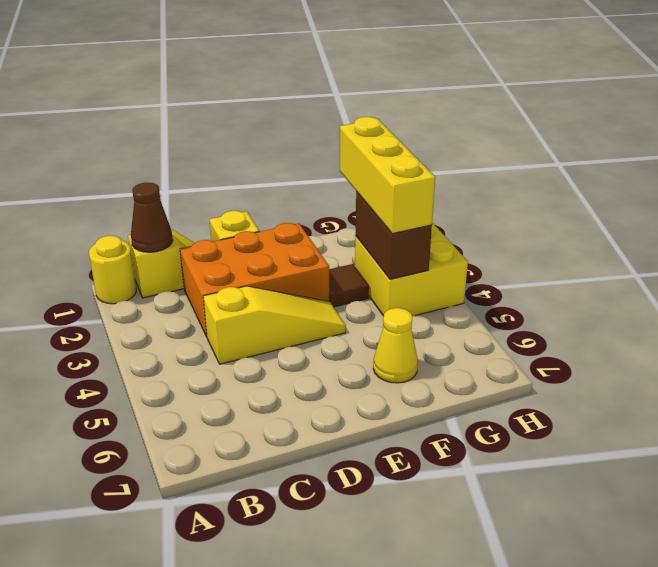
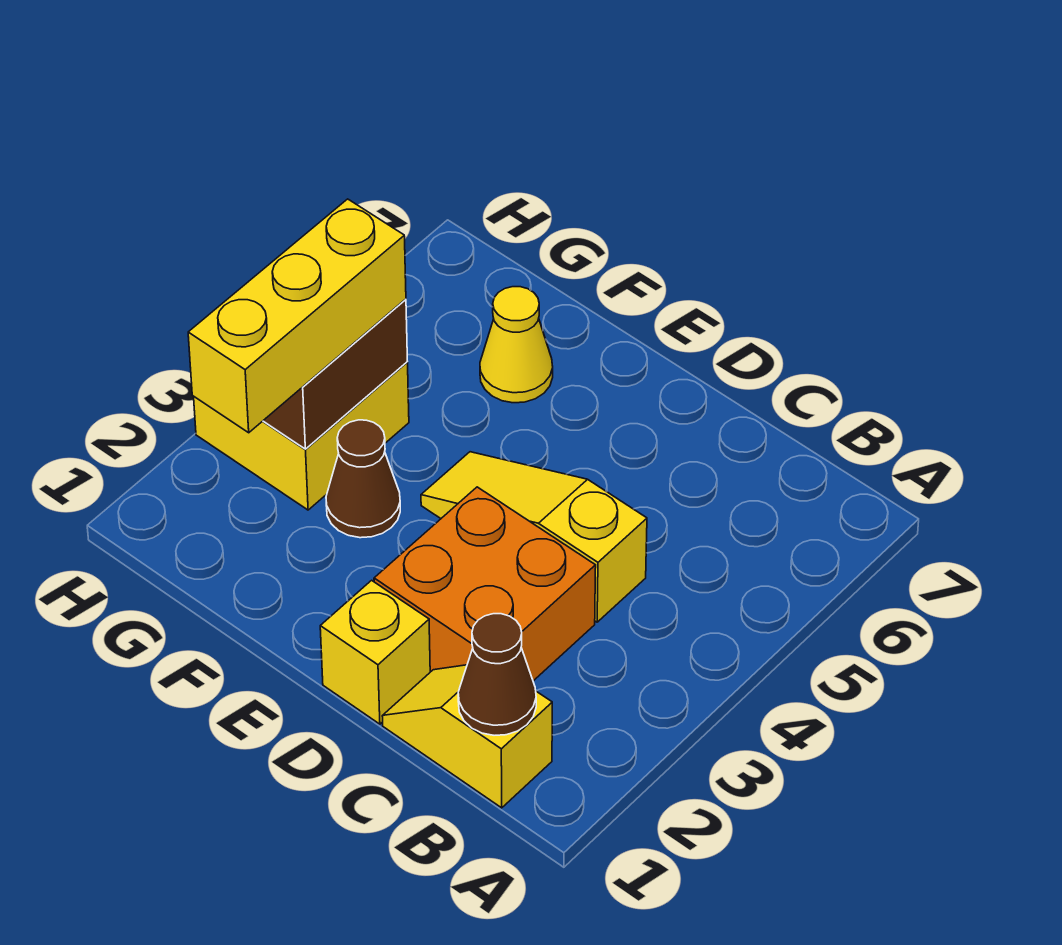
yellow round brick A1 level 1 -> none
orange brick C2:E3 level 1 -> orange brick C2:D3 level 1
brown tile F3 level 1 -> brown cone F3 level 1

